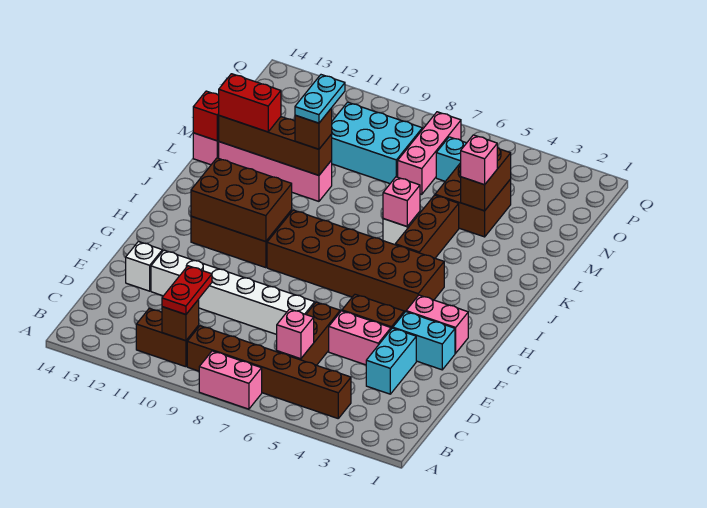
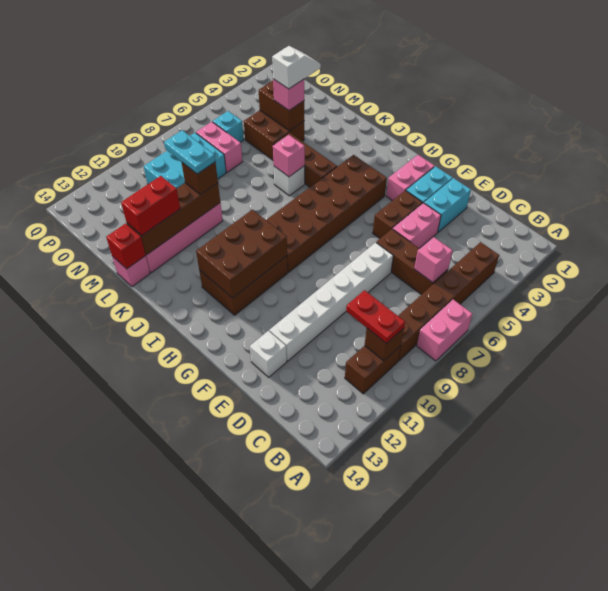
cyan brick D3:E3 level 1 -> cyan brick E2:E3 level 1
none -> white slope M3:M4 level 4 top 4
pink brick N7:P7 level 1 -> pink brick N7:O7 level 1

